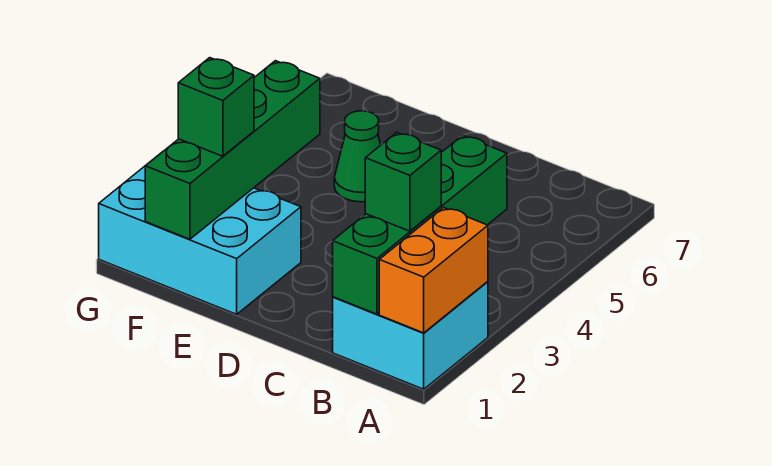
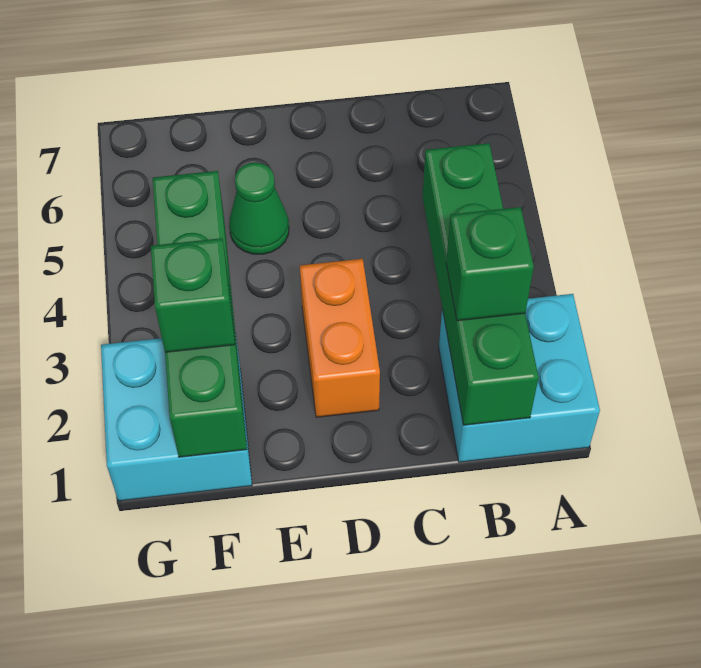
orange brick A1:A2 level 2 -> orange brick D2:D3 level 1
cyan brick E1:G2 level 1 -> cyan brick F1:G2 level 1

